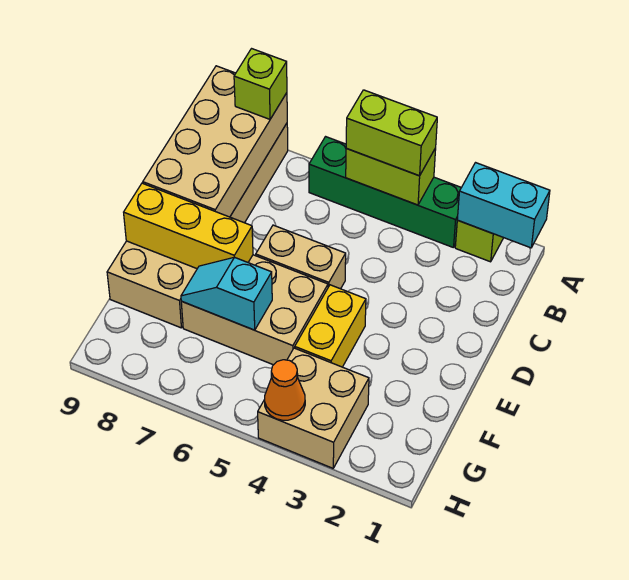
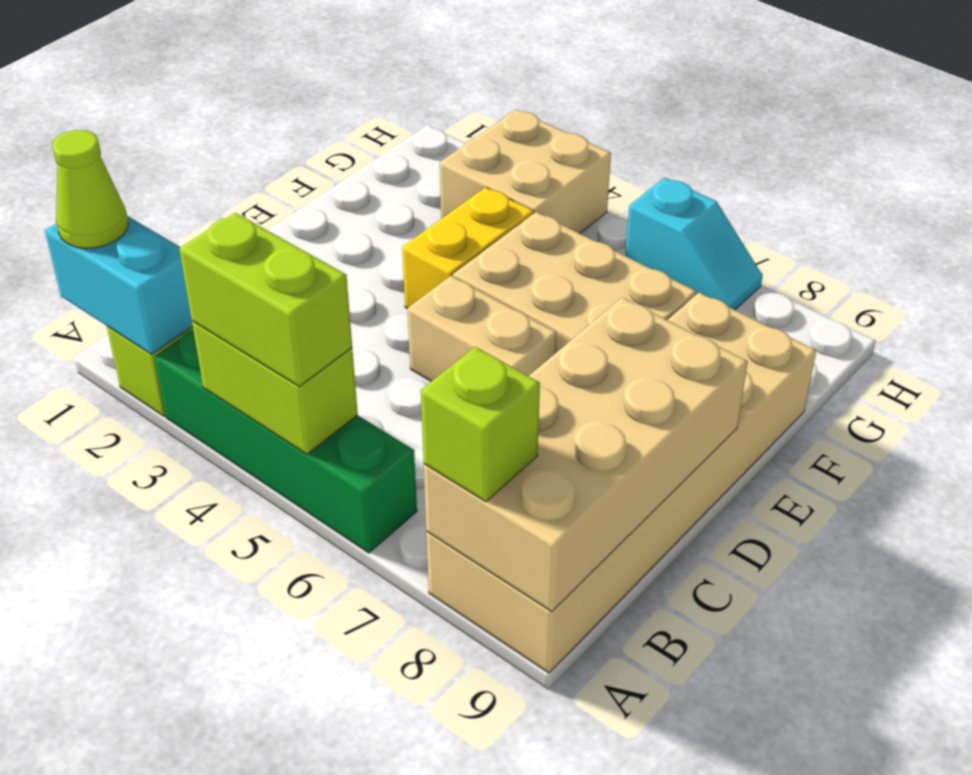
none -> lime cone A1 level 3
yellow brick E7:E9 level 2 -> none
cyan slope F6:F7 level 2 top 6 -> cyan slope H6:H7 level 1 top 6
orange cone H4 level 2 -> none

